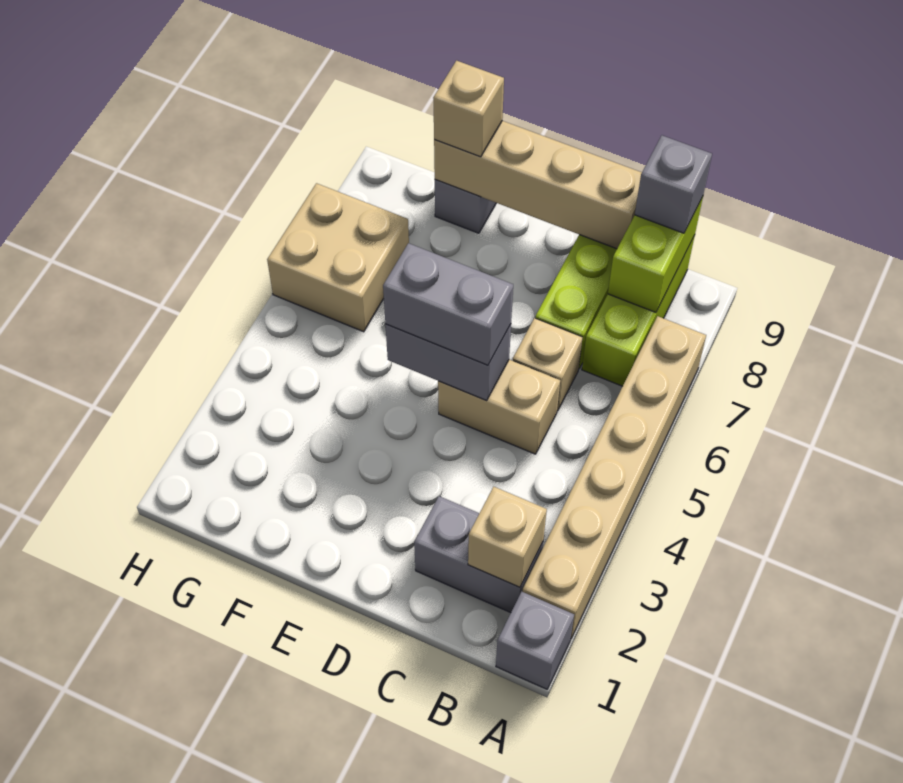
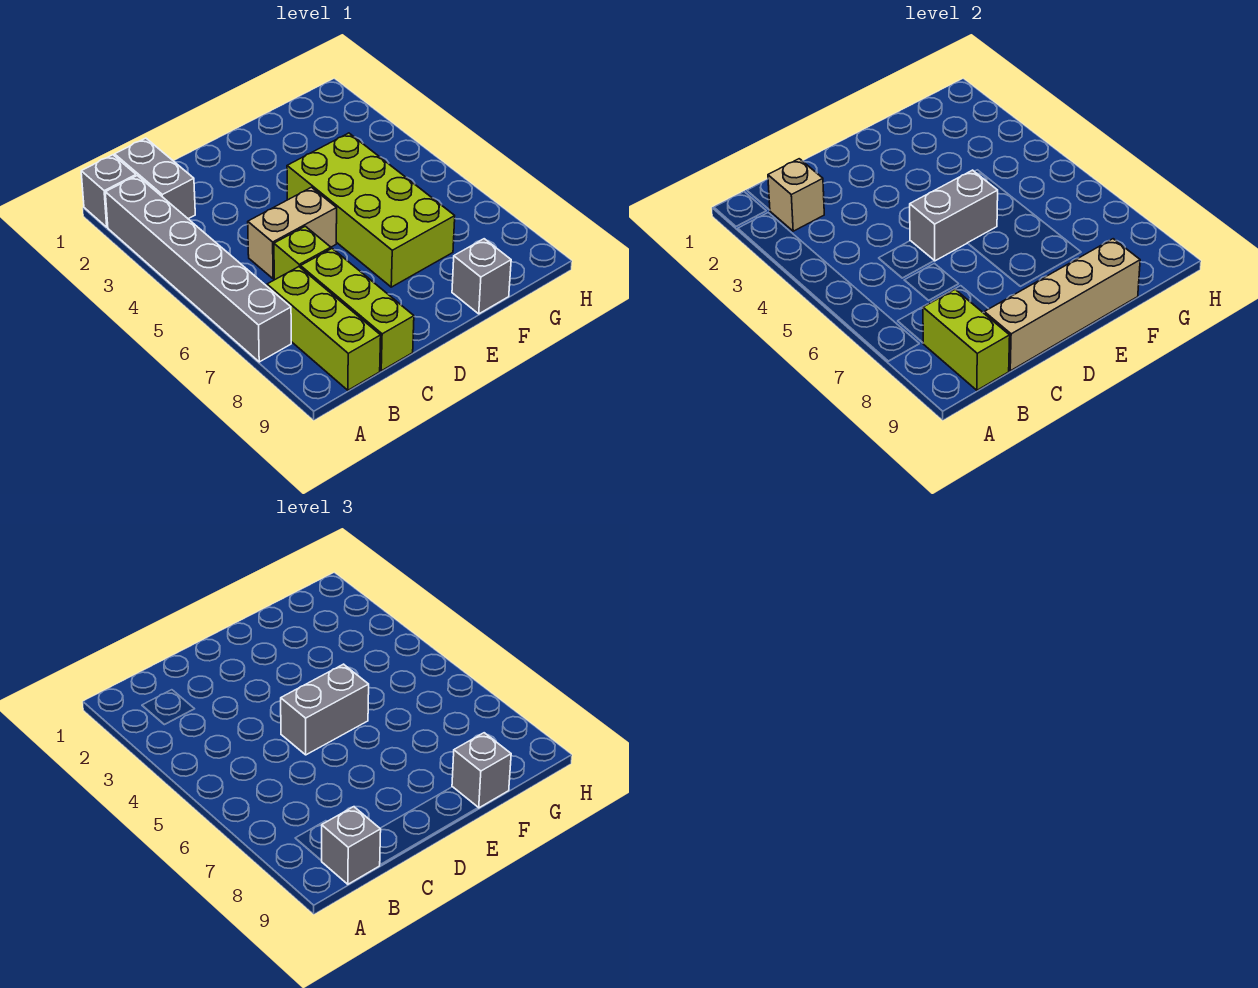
tan brick A2:A7 level 1 -> grey brick A2:A7 level 1
grey brick B2:C2 level 1 -> grey brick B1:B2 level 1
tan brick C6 level 1 -> lime brick C6 level 1
none -> lime brick E4:F7 level 1
tan brick F9 level 3 -> grey brick F9 level 3
tan brick G6:H7 level 1 -> none

